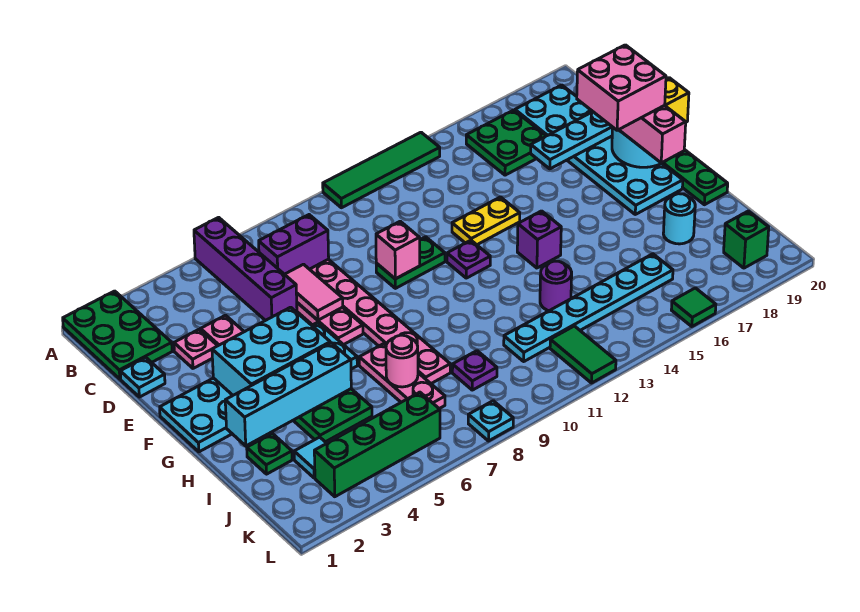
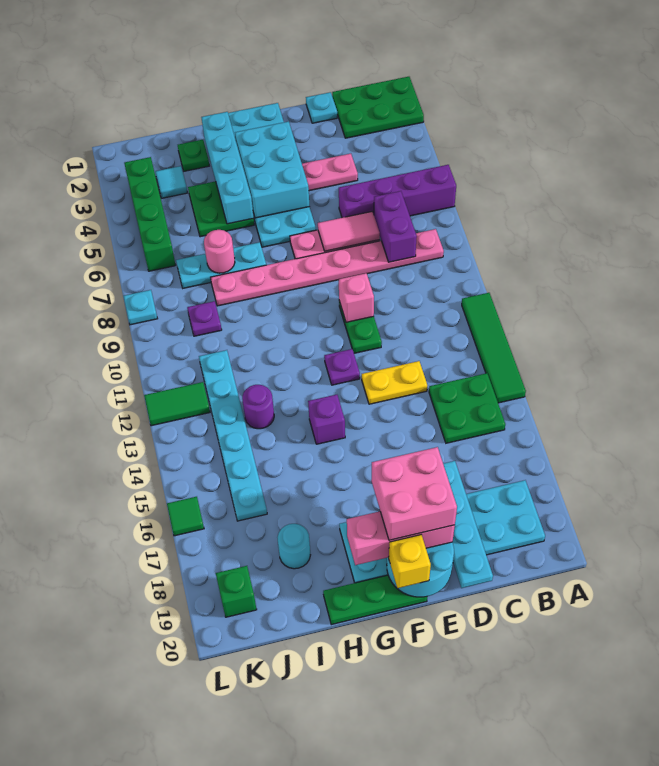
green plate B16:C17 level 1 -> green plate B14:C15 level 1
pink plate D3 level 1 -> none
yellow plate E13:E14 level 1 -> yellow plate D13:E13 level 1
pink plate H7:J7 level 1 -> cyan plate H7:J7 level 1

